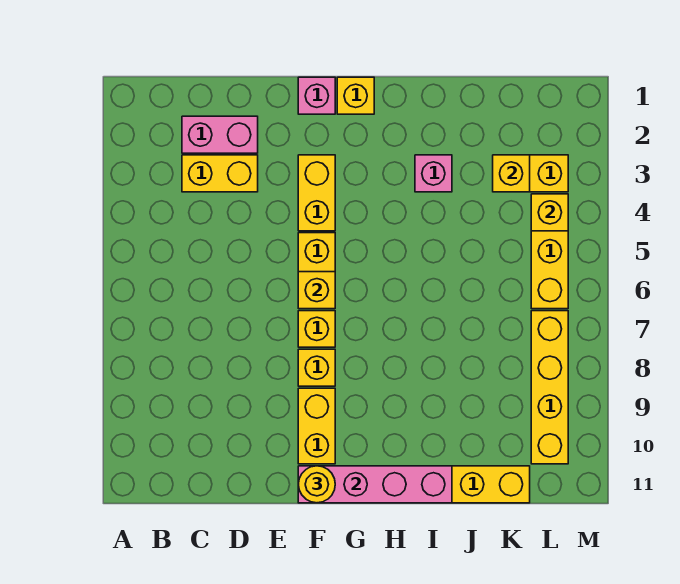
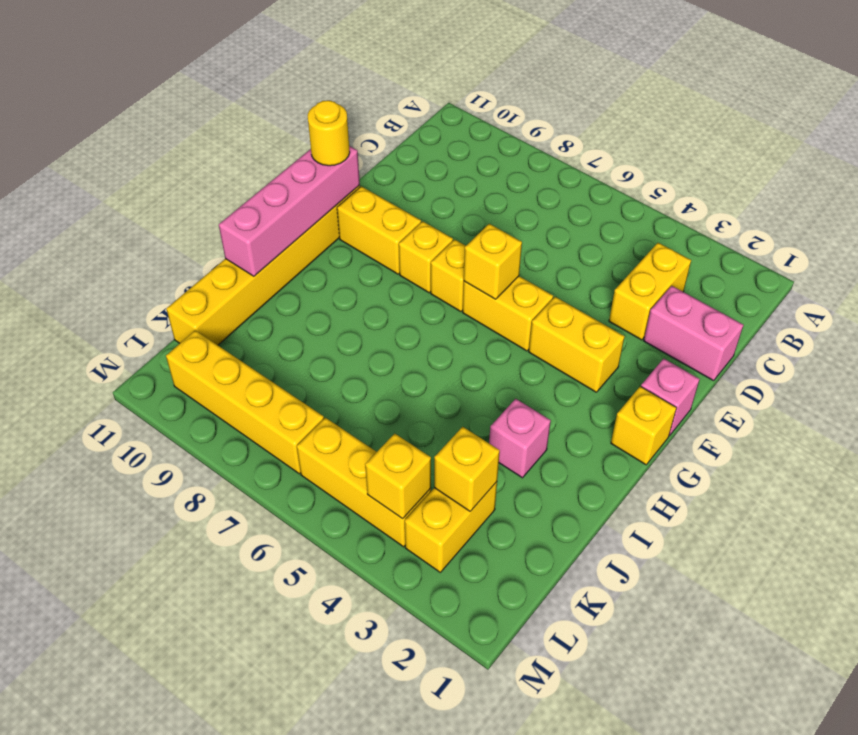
pink brick C2:D2 level 1 -> pink brick D1:D2 level 1

